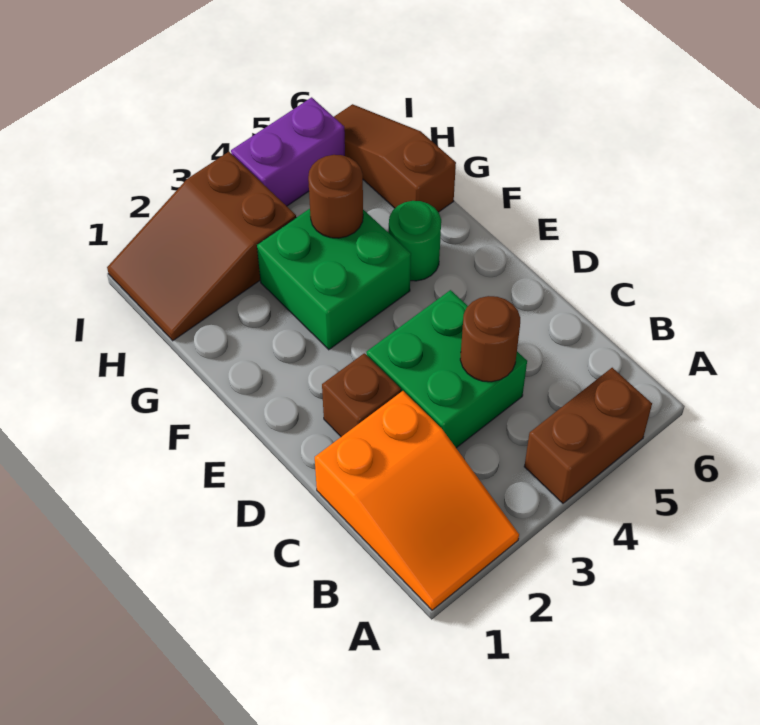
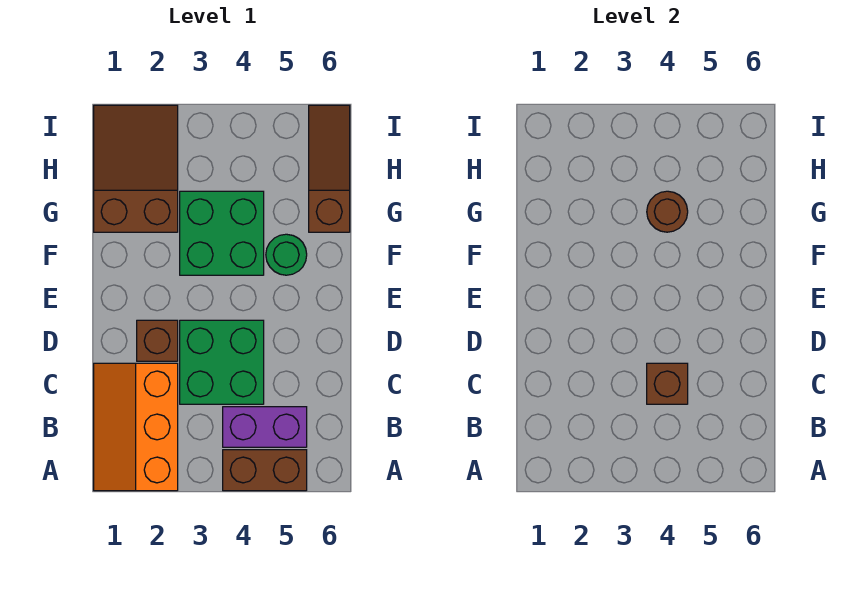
orange slope A1:C2 level 1 top C -> orange slope A1:C2 level 1 top 2
brown round brick C4 level 2 -> brown brick C4 level 2
brown slope H1:I3 level 1 top 3 -> brown slope G1:I2 level 1 top G
purple brick I4:I5 level 1 -> purple brick B4:B5 level 1

